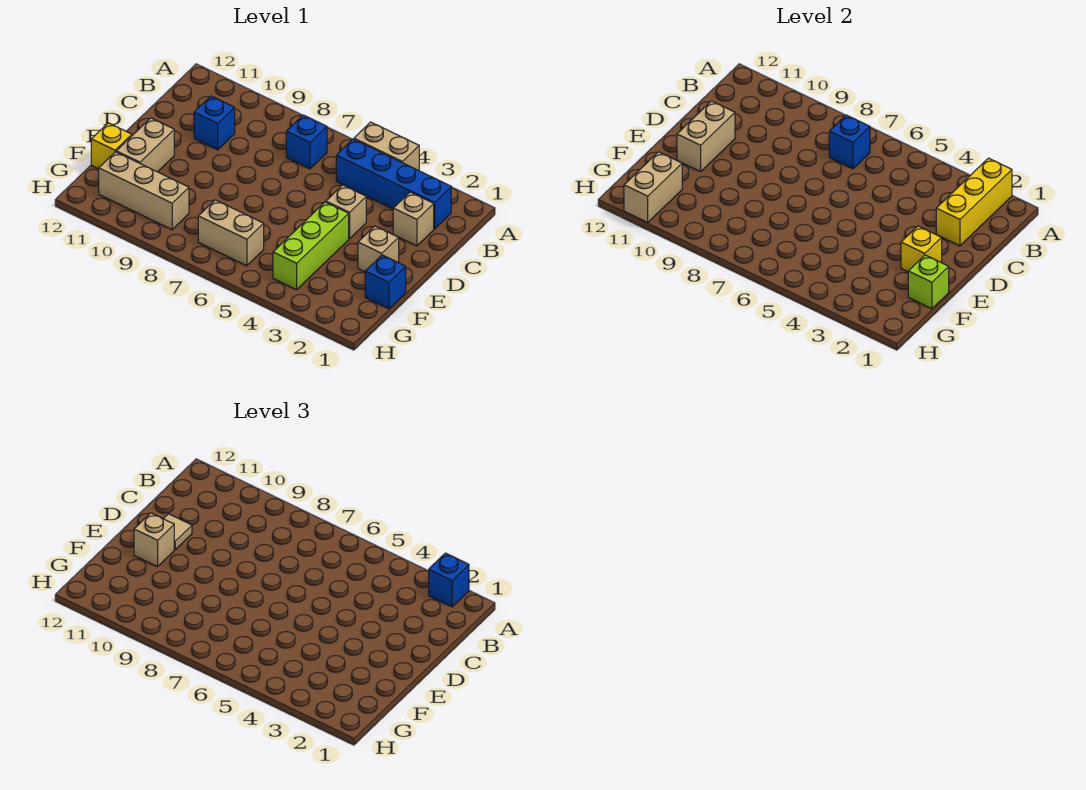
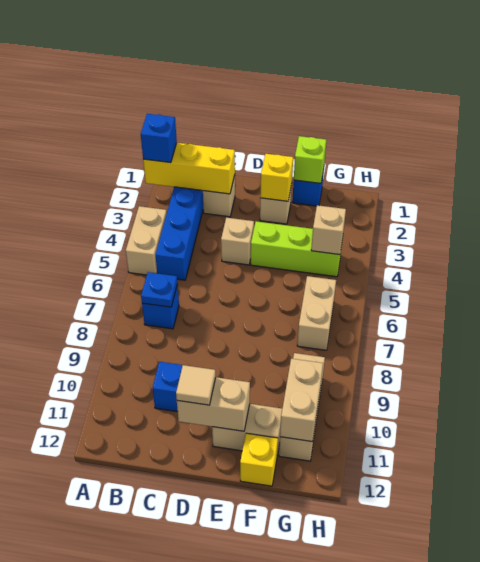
blue brick B7 level 2 -> blue plate B7 level 2
tan brick E11 level 3 -> tan brick G4 level 2
tan brick G11:H11 level 2 -> tan brick G10:G11 level 2

